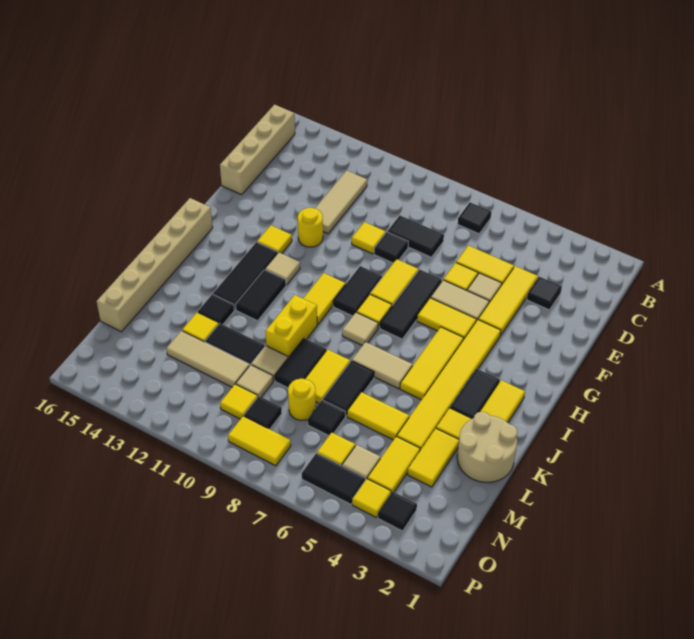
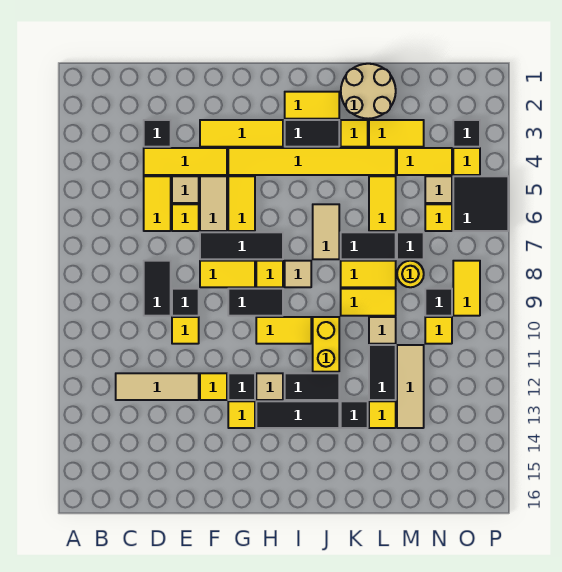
black tile B7 level 1 -> black tile G12 level 1
tan brick B16:E16 level 1 -> none
yellow round brick F12 level 1 -> yellow tile F12 level 1
yellow tile H5:J5 level 1 -> yellow tile F3:H3 level 1
tan brick H16:M16 level 1 -> none
yellow brick J10:K10 level 1 -> yellow brick J10:J11 level 1
black tile K9:L9 level 1 -> yellow tile K9:L9 level 1
tan tile M10 level 1 -> none
black tile O5:O6 level 1 -> black tile O5:P6 level 1

